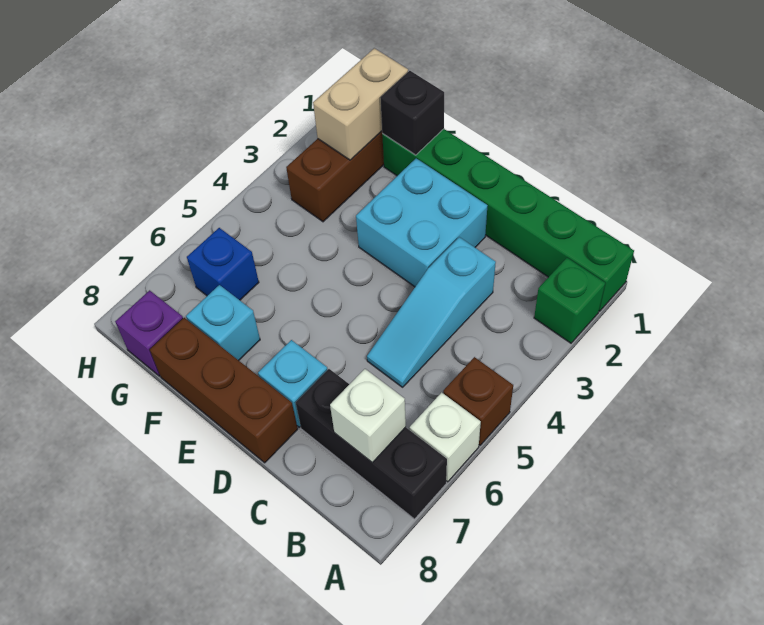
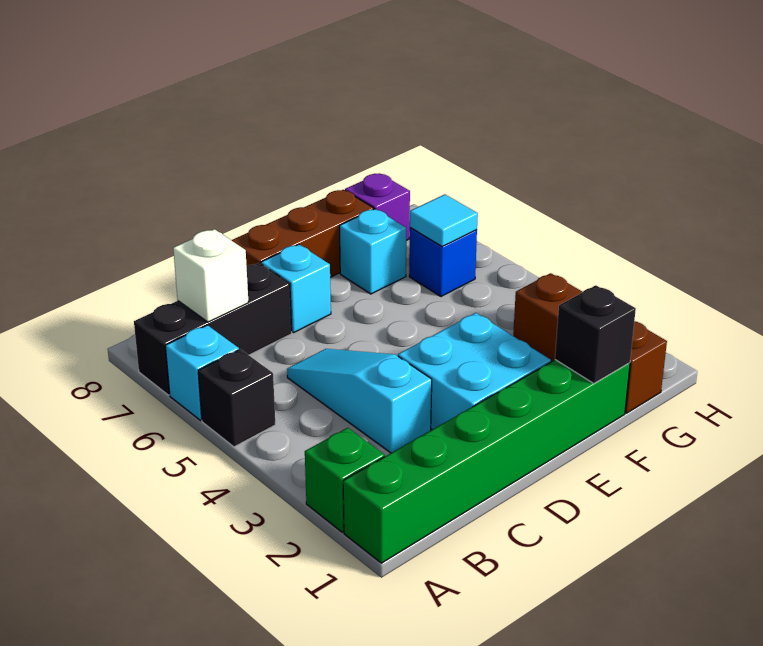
brown brick A5 level 1 -> black brick A5 level 1
white brick A6 level 1 -> cyan brick A6 level 1
tan brick G1:G2 level 2 -> none
none -> cyan tile G6 level 2

